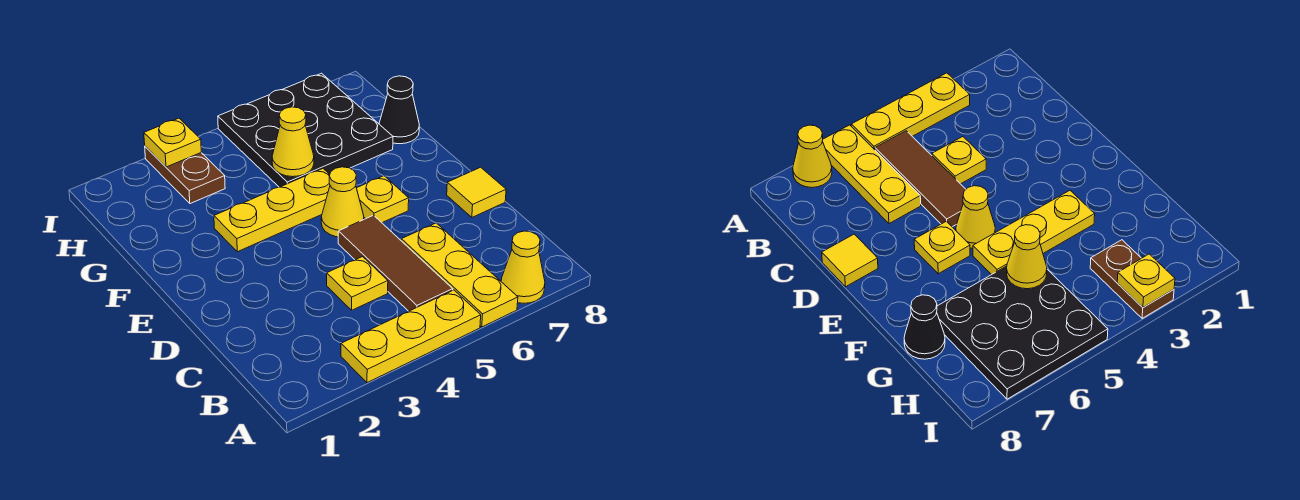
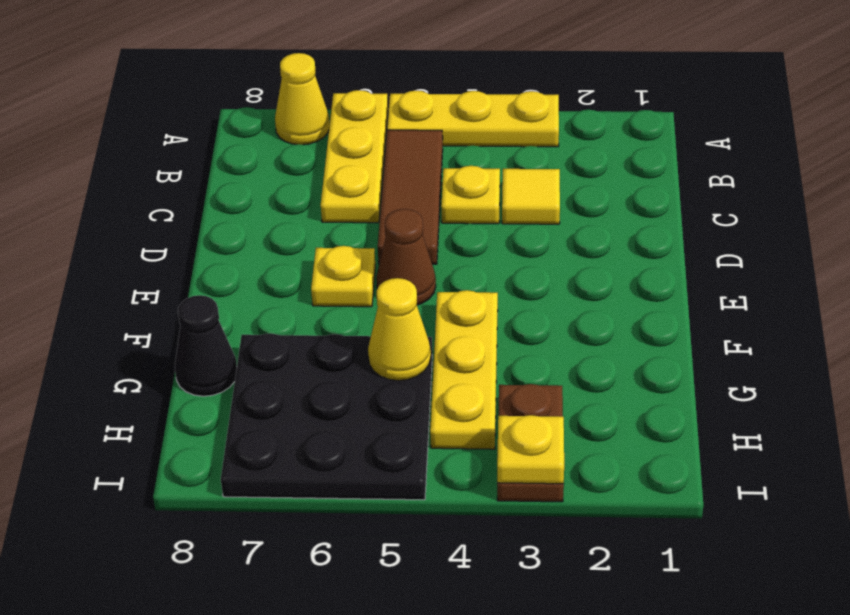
yellow tile D8 level 1 -> yellow tile C3 level 1
yellow cone E5 level 1 -> brown cone E5 level 1
yellow plate F3:F5 level 1 -> yellow plate F4:H4 level 1

